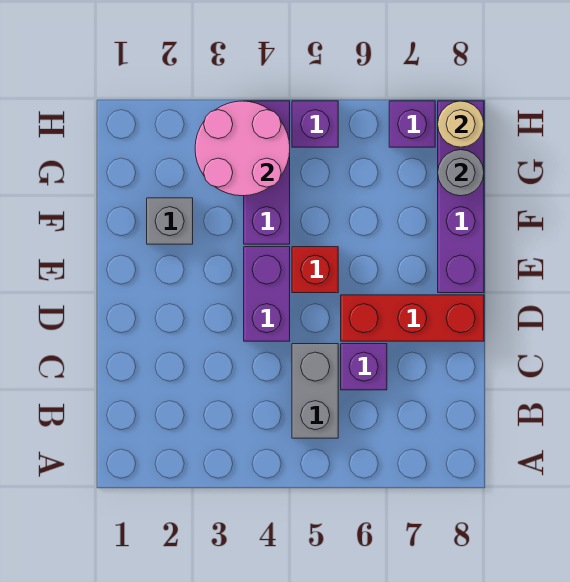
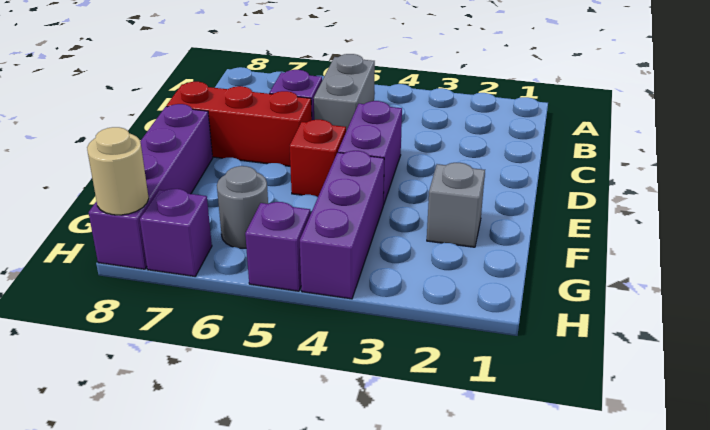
pink round brick G3:H4 level 2 -> none
grey round brick G8 level 2 -> grey round brick G6 level 1

